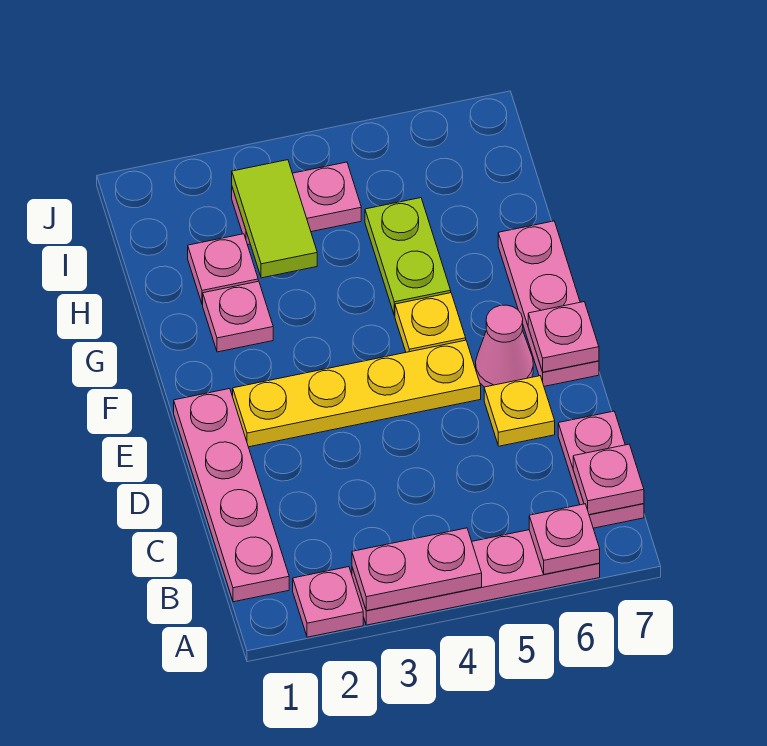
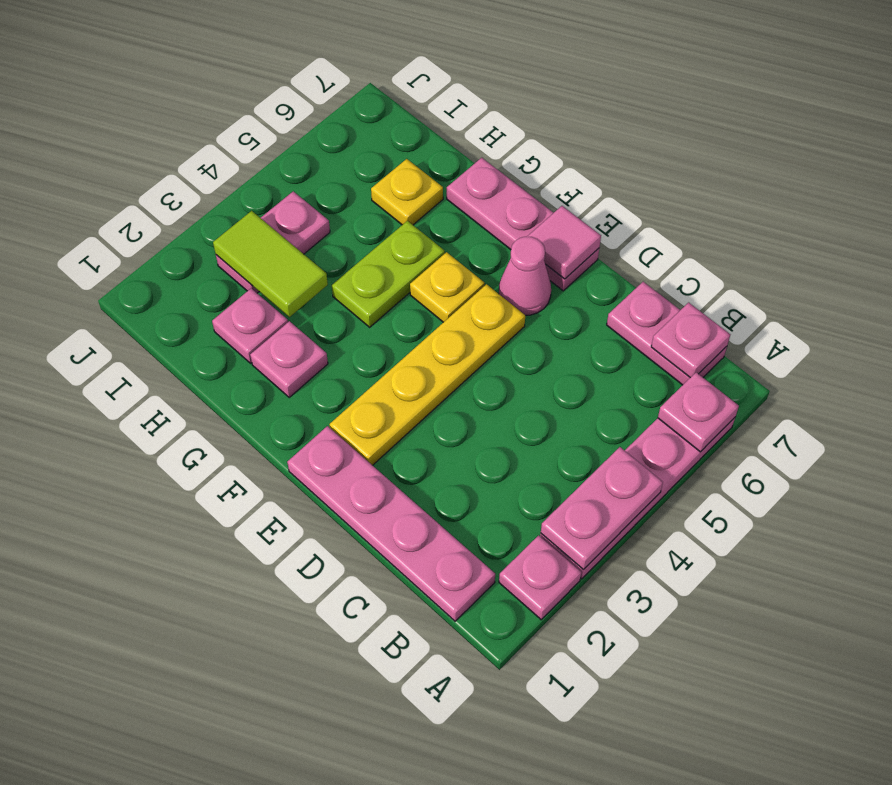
yellow plate D6 level 1 -> yellow plate H6 level 1
pink plate E7 level 2 -> pink tile E7 level 2
lime plate G5:H5 level 1 -> lime plate G4:G5 level 1

